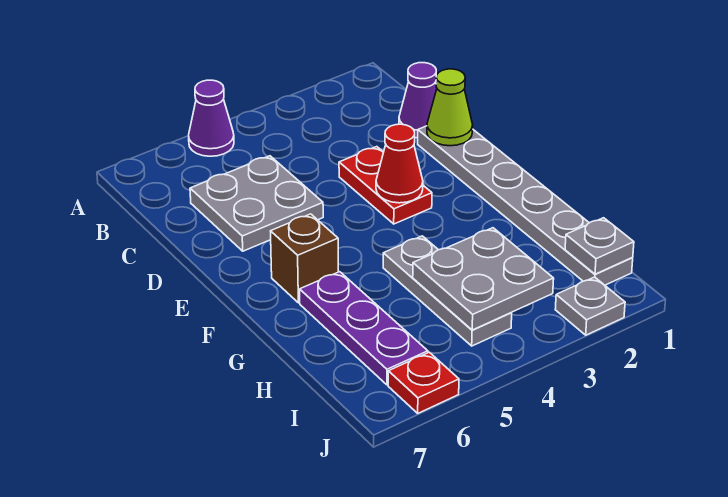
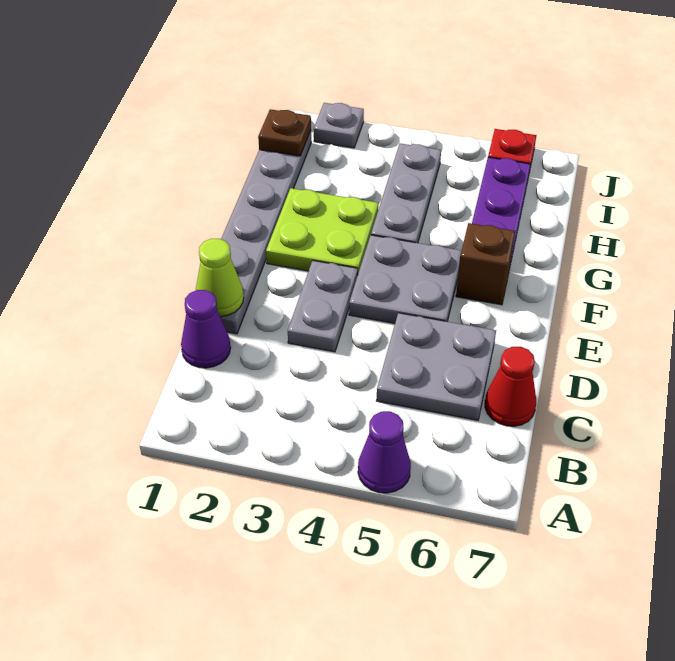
red plate D3:E3 level 1 -> grey plate D3:E3 level 1
red cone E3 level 2 -> red cone C7 level 1
none -> lime plate F2:G3 level 1
grey plate H3:I4 level 2 -> grey plate E4:F5 level 1
grey plate I1 level 2 -> brown plate I1 level 2

